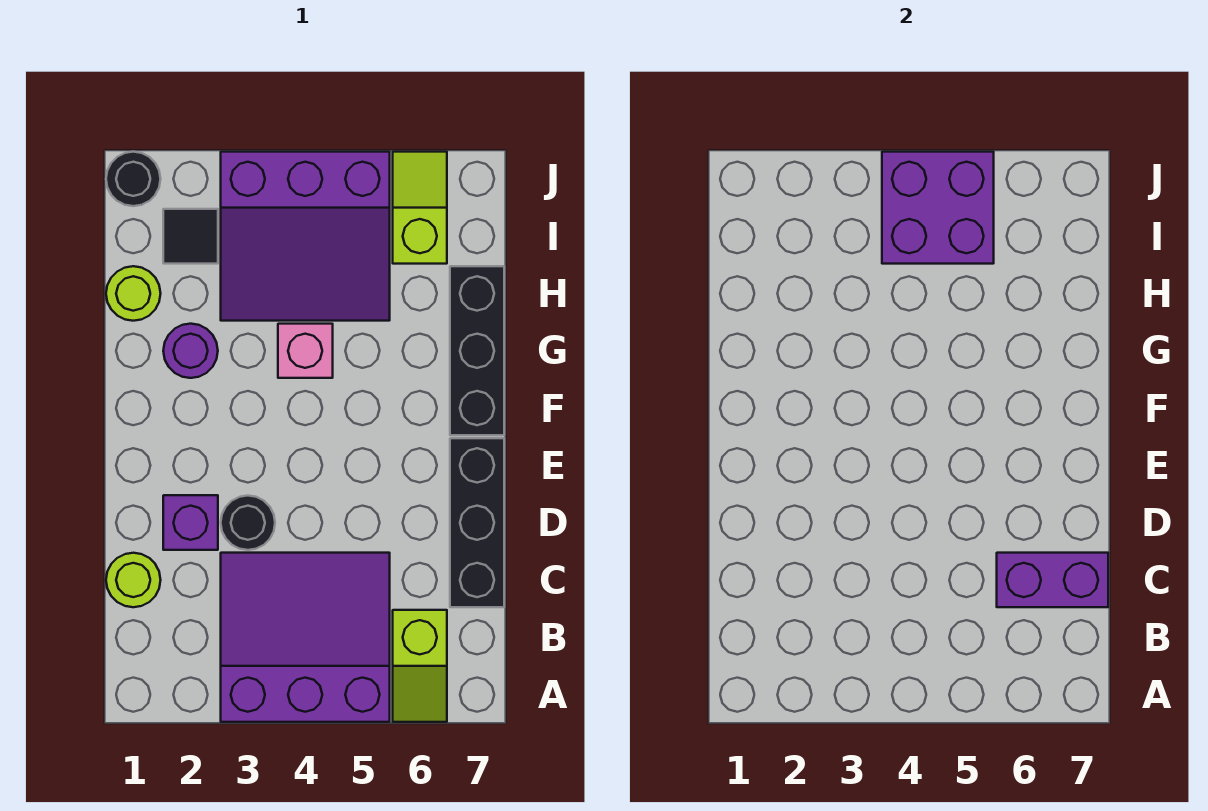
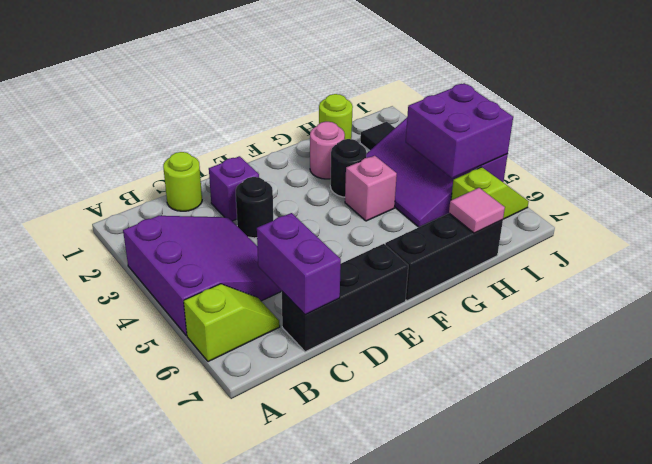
lime slope A6:B6 level 1 top B -> lime slope A6:B6 level 1 top A
purple round brick G2 level 1 -> pink round brick G2 level 1
none -> pink tile H7 level 2
black round brick J1 level 1 -> black round brick G3 level 1

